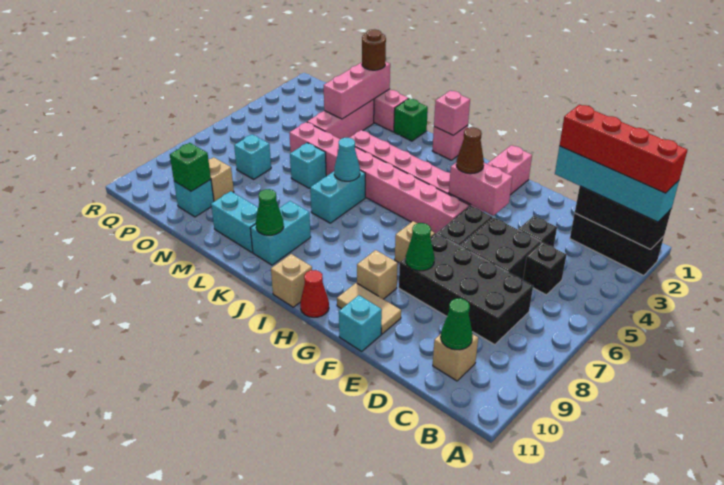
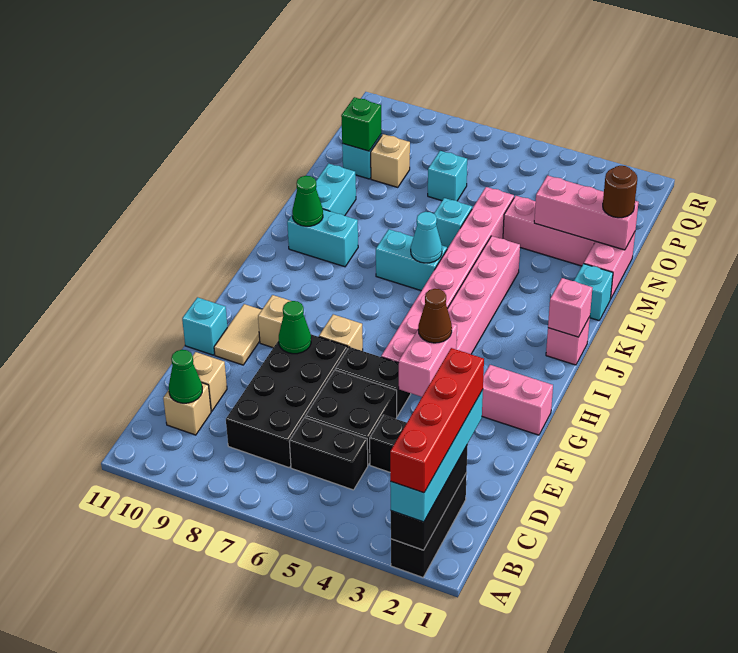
black brick C5 level 1 -> black brick C5:C6 level 1
red cone H11 level 1 -> none
tan brick I11 level 1 -> tan brick D10 level 1
green brick L1 level 1 -> cyan brick L1 level 1

